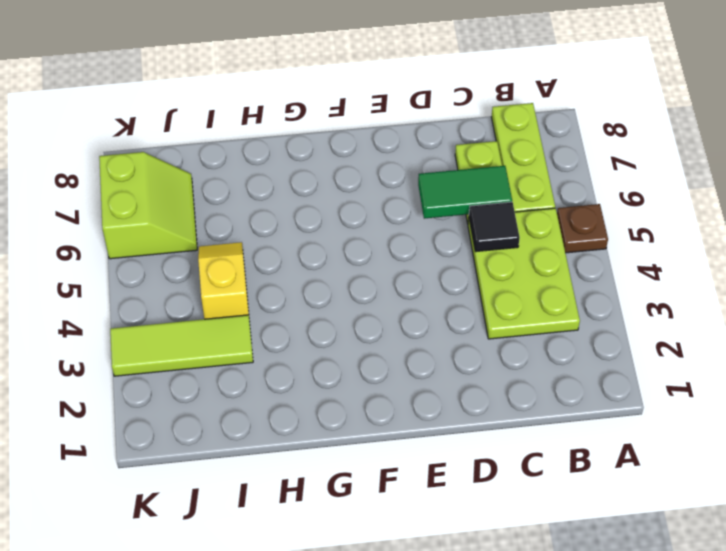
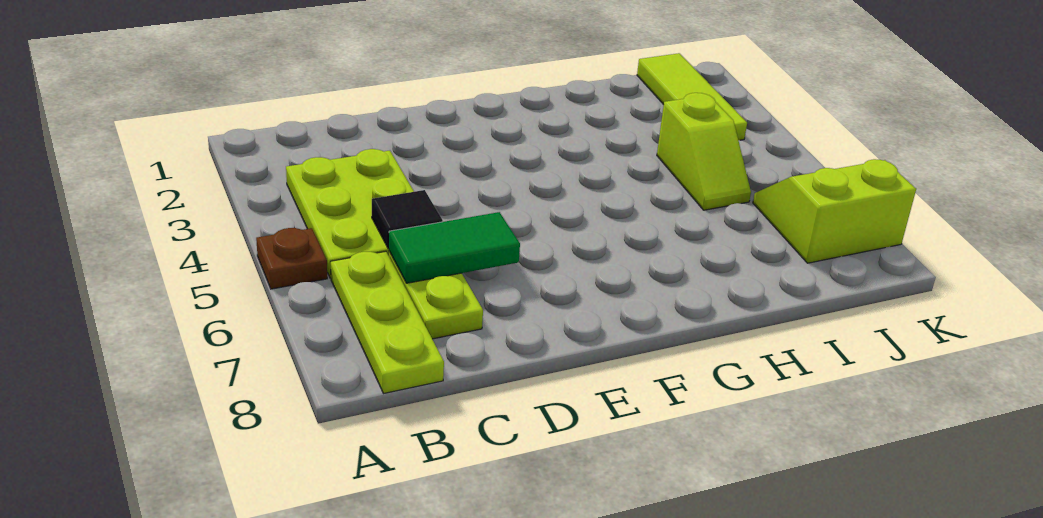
lime tile I3:K3 level 1 -> lime tile J1:J3 level 1
yellow slope I4:I5 level 1 top 4 -> lime slope I4:I5 level 1 top 4
lime slope J6:K7 level 1 top K -> lime slope J6:K7 level 1 top 7

